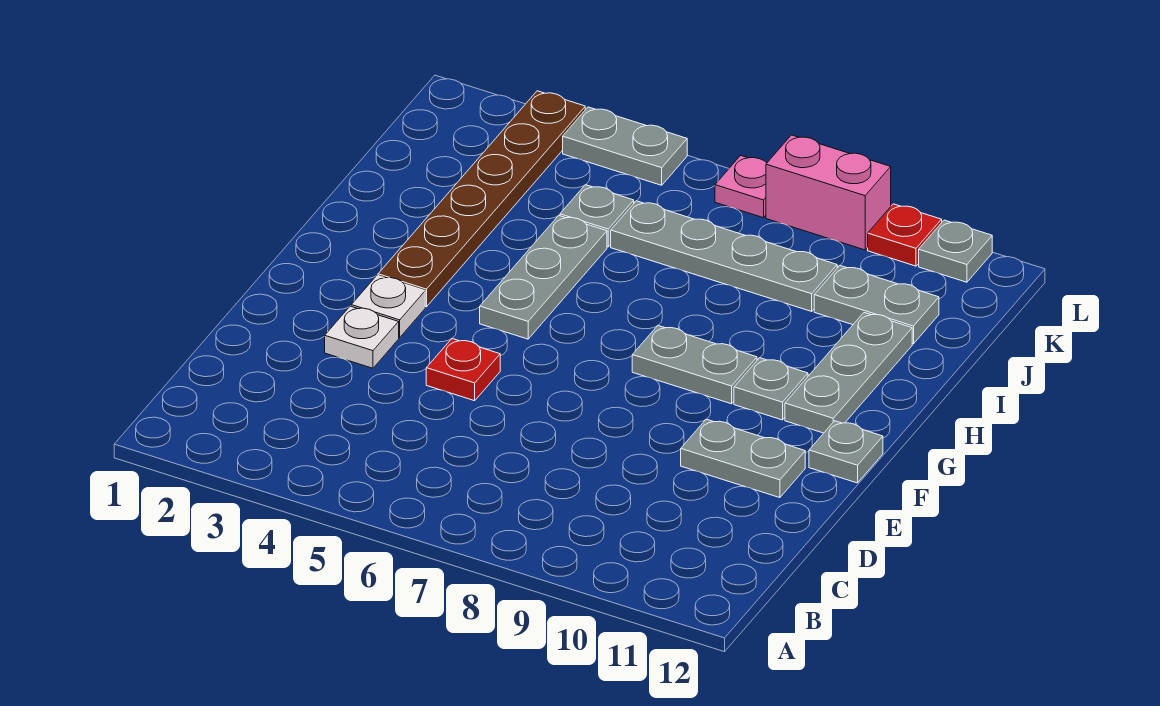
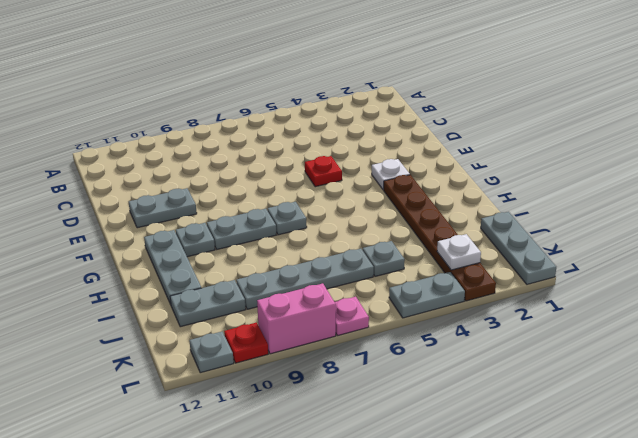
white plate E3 level 1 -> white plate K3 level 2
grey plate F12 level 1 -> grey plate G7 level 1
grey plate G5:I5 level 1 -> grey plate J1:L1 level 1

